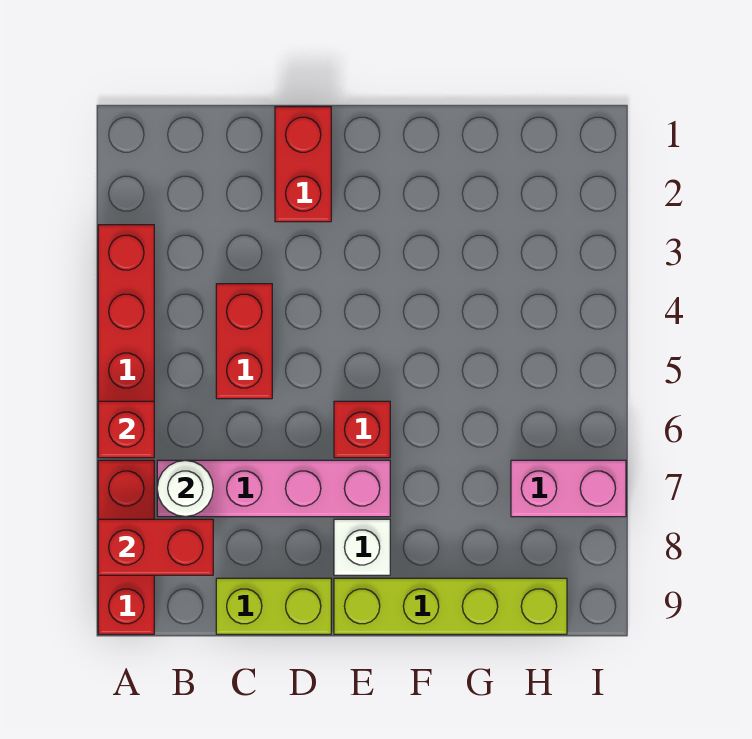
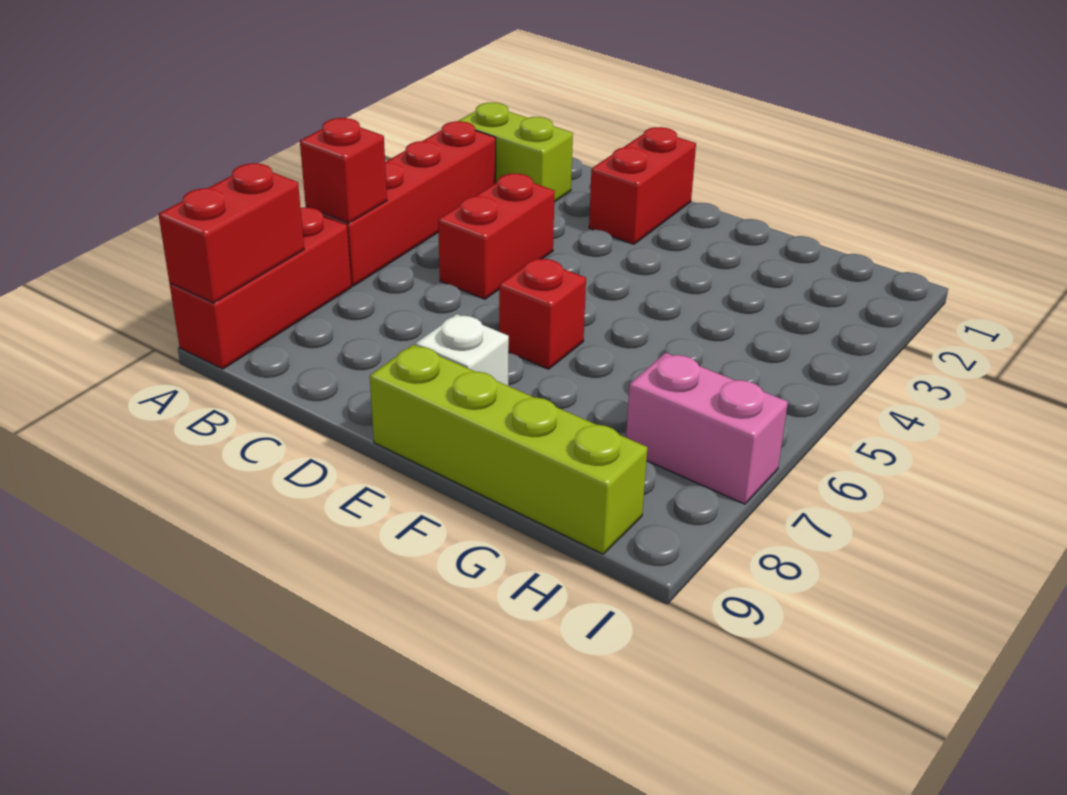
red brick A8:B8 level 2 -> red brick A8:A9 level 2
pink brick B7:E7 level 1 -> none
white round brick B7 level 2 -> none
lime brick C9:D9 level 1 -> lime brick A2:B2 level 1

